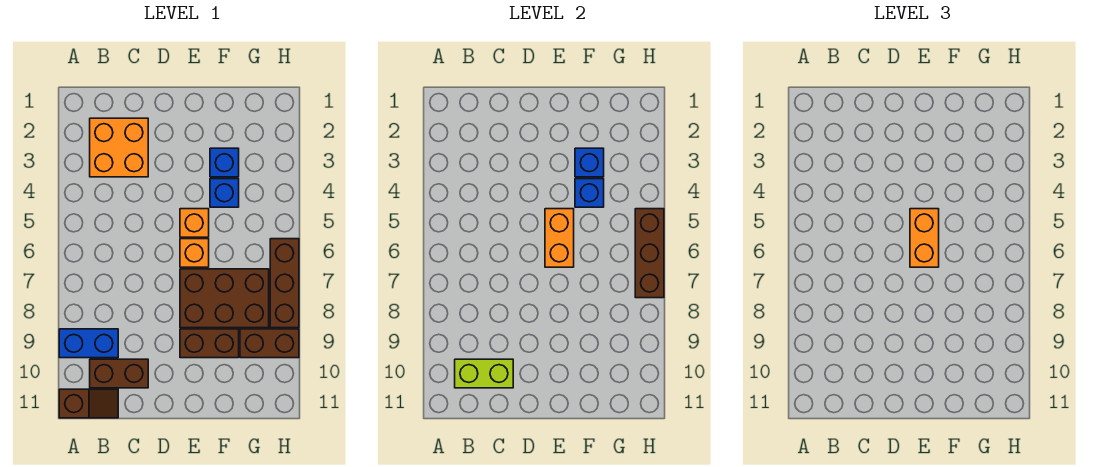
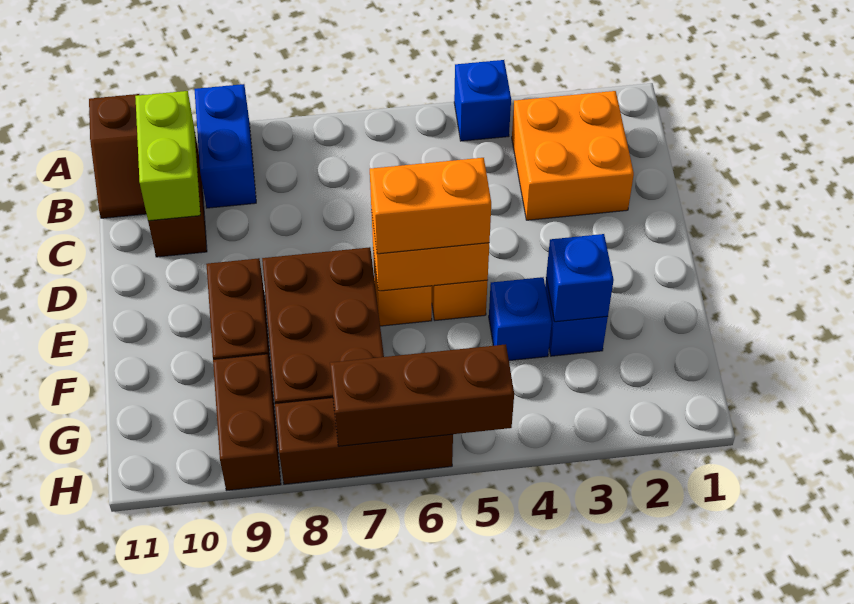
blue brick F4 level 2 -> blue brick A4 level 1

